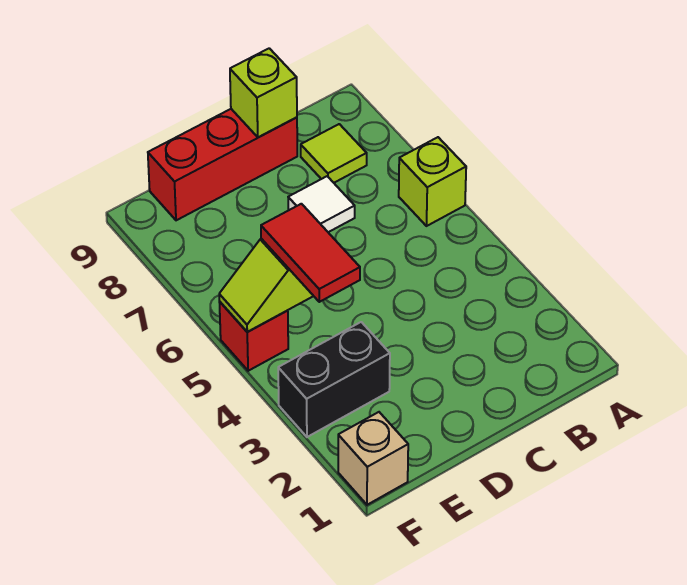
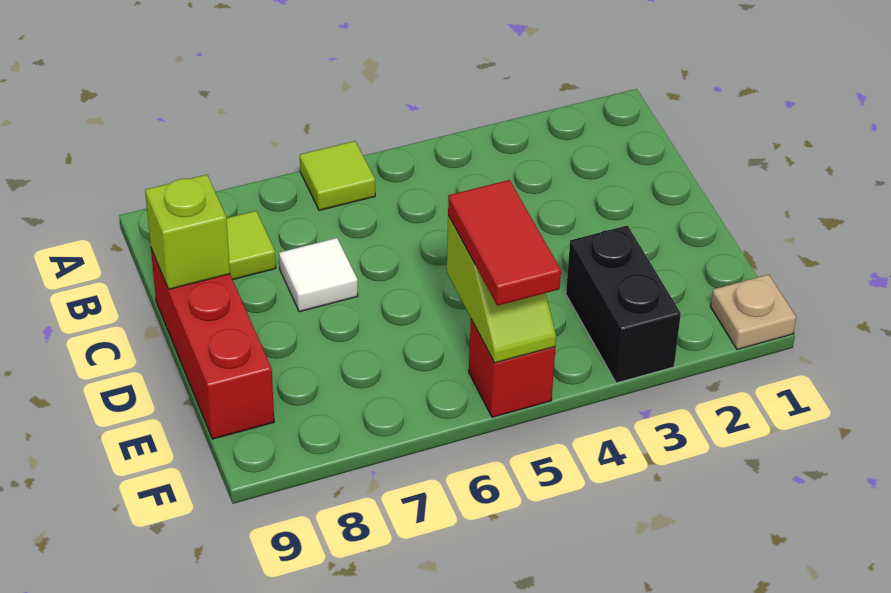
lime brick A6 level 1 -> lime tile A6 level 1
red tile E4:E5 level 3 -> red tile E5:F5 level 3
tan brick F1 level 1 -> tan plate F1 level 1

